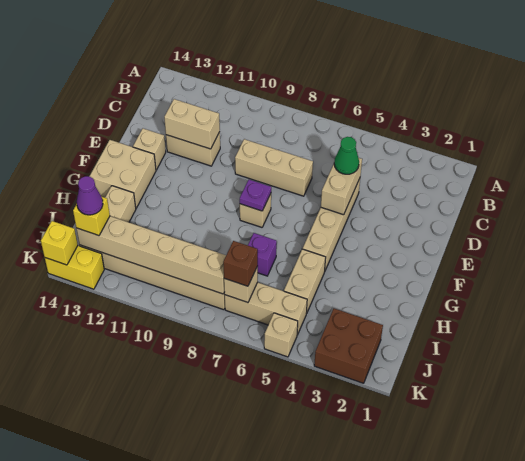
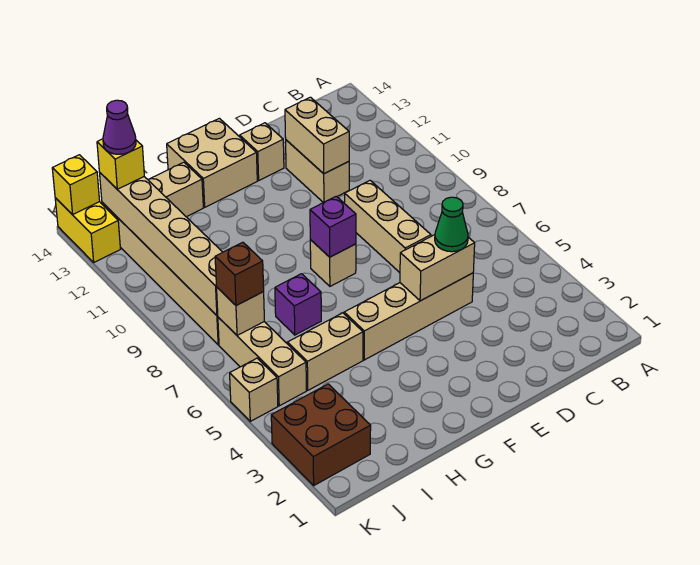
purple plate F8 level 2 -> purple brick F8 level 2

